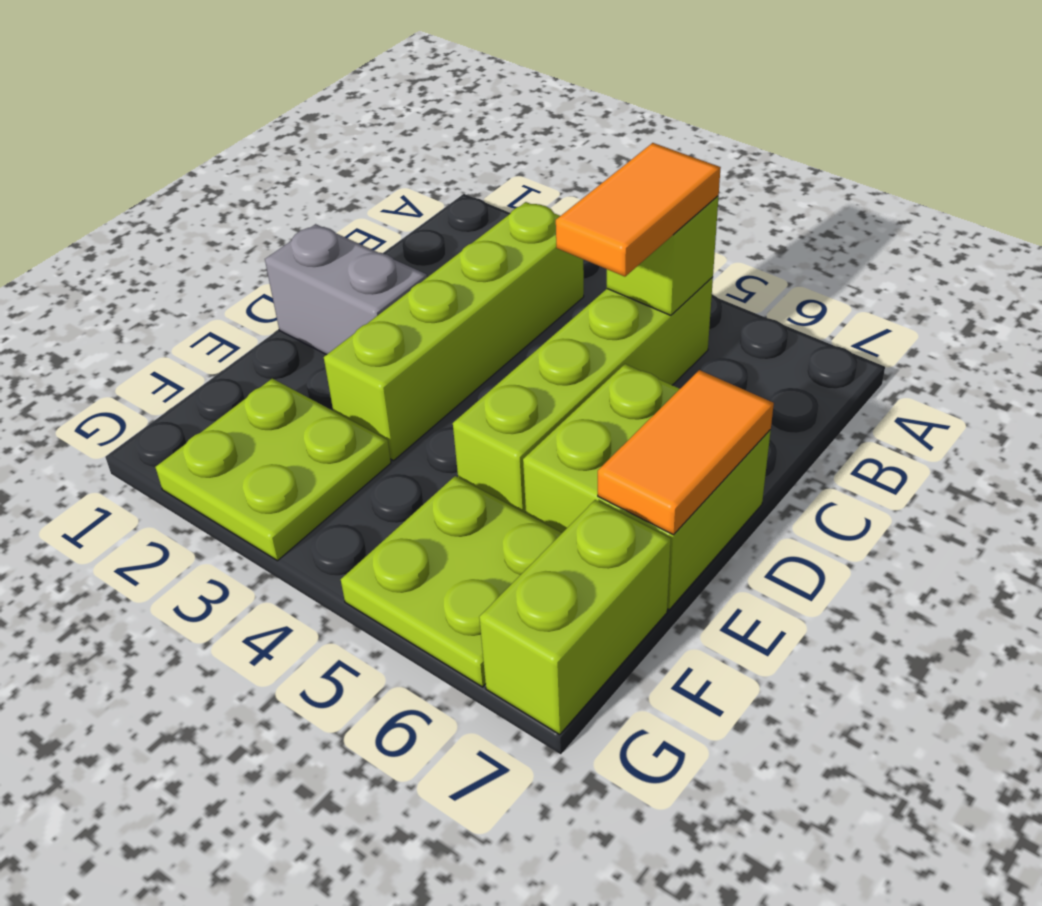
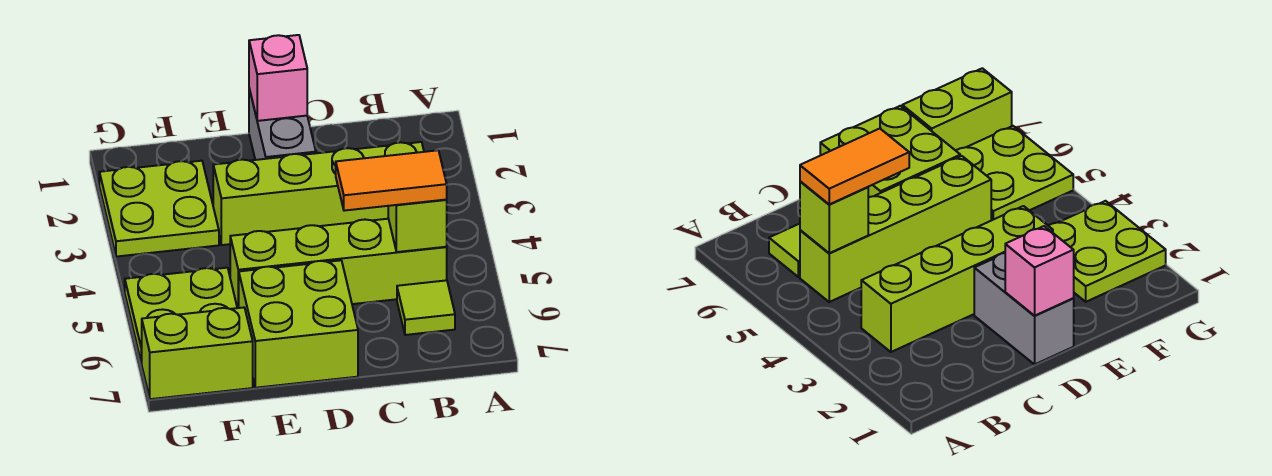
none -> lime tile B6 level 1
none -> pink brick D1 level 2
orange tile D7:E7 level 2 -> none

